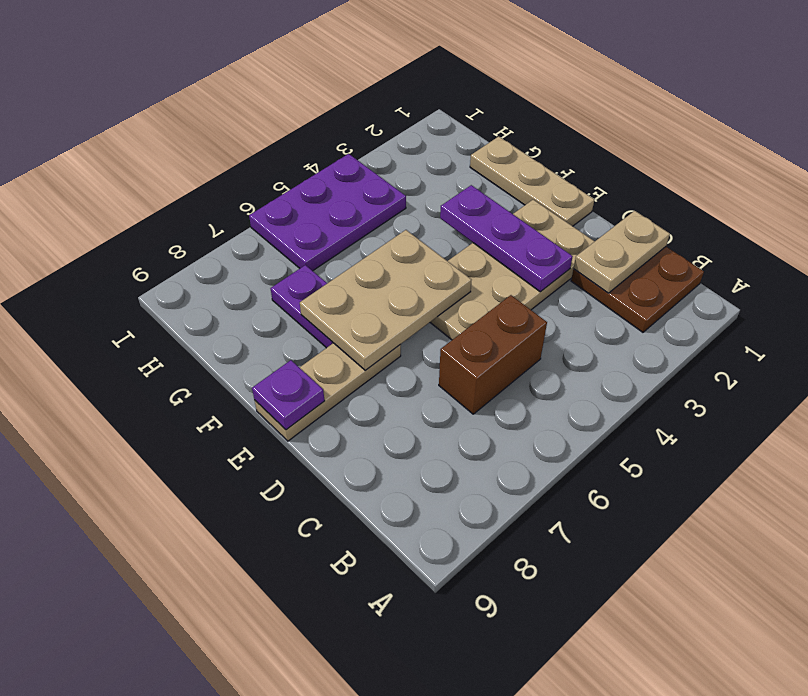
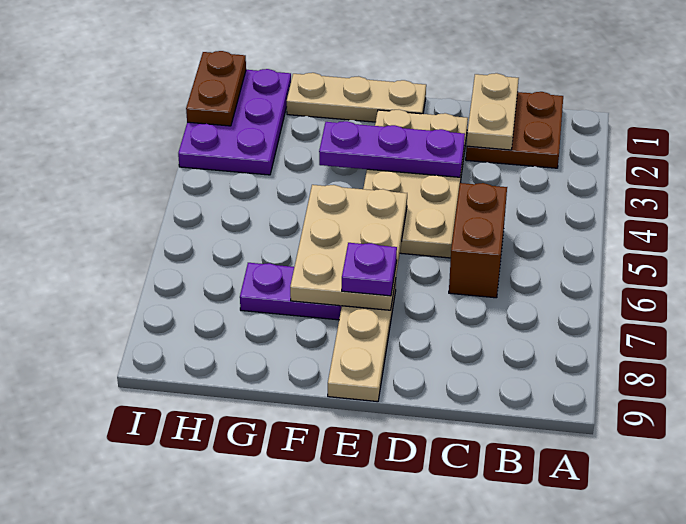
purple plate E9 level 2 -> purple plate E7 level 3
purple plate H4:I6 level 1 -> purple plate H1:I3 level 1
none -> brown plate I1:I2 level 2

